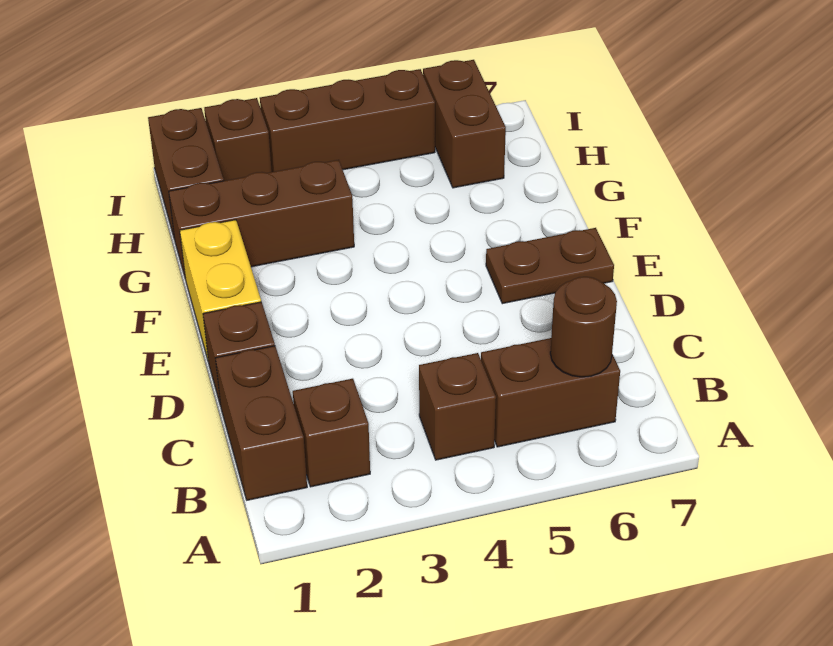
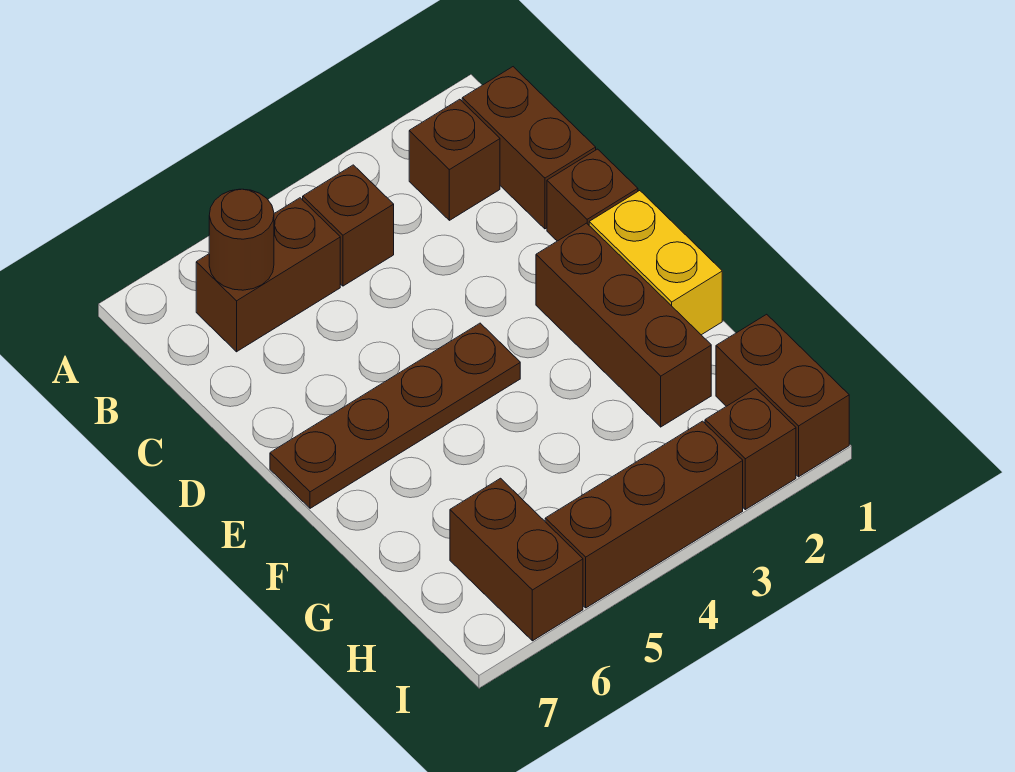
brown plate E6:E7 level 1 -> brown plate E4:E7 level 1
brown brick G1:G3 level 1 -> brown brick E2:G2 level 1

